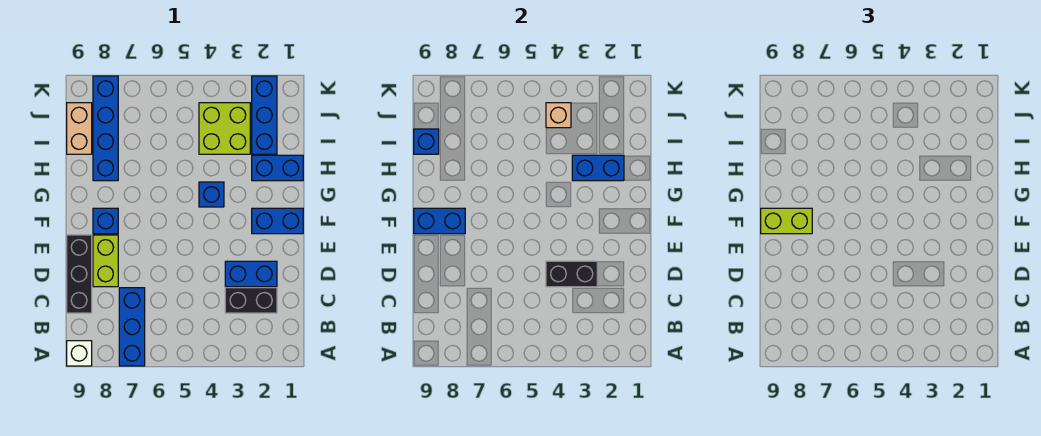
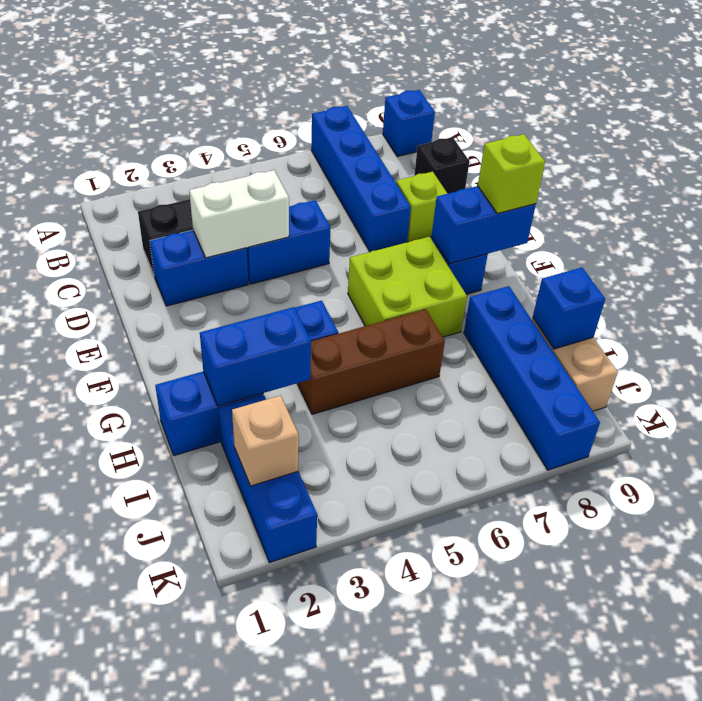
blue brick A7:C7 level 1 -> blue brick A7:D7 level 1
white brick A9 level 1 -> blue brick A9 level 1
black brick C9:E9 level 1 -> black brick C9 level 1
black brick D3:D4 level 2 -> white brick D3:D4 level 2
lime brick D8:E8 level 1 -> lime brick D8 level 1
blue brick F1:F2 level 1 -> blue brick D4:D5 level 1
lime brick F8:F9 level 3 -> lime brick F9 level 3
none -> brown brick H4:H6 level 1
lime brick I3:J4 level 1 -> lime brick F6:G7 level 1
tan brick J4 level 2 -> tan brick J2 level 2

